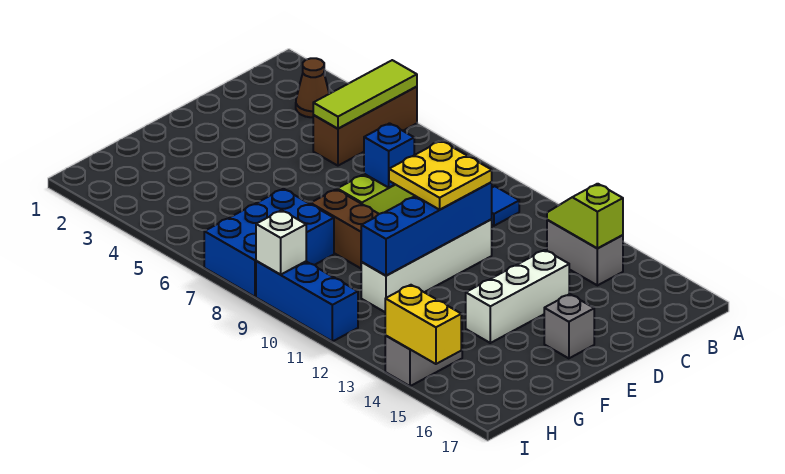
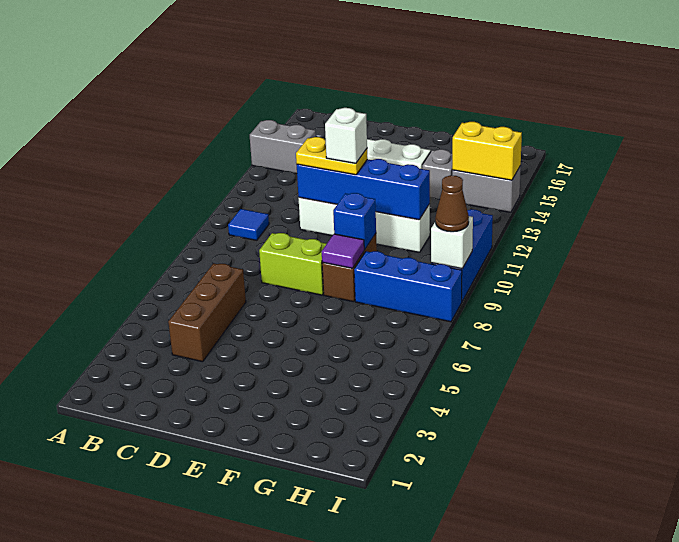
brown brick A5:C5 level 1 -> brown brick C4:C6 level 1
lime tile A5:C5 level 2 -> none
brown cone B3 level 1 -> brown cone I9 level 3
grey brick B13:B14 level 1 -> grey brick A14:B14 level 1
lime slope B13:B14 level 2 top 14 -> none
blue brick D8 level 2 -> blue brick F9 level 2
yellow plate D10:E11 level 3 -> yellow plate D11:E11 level 3
none -> white brick E11 level 4
grey brick E16 level 1 -> grey brick G14 level 1
none -> purple tile F8 level 2
blue brick G7:I8 level 1 -> blue brick G8:I8 level 1
yellow brick I14:I15 level 2 -> yellow brick H14:I14 level 2

